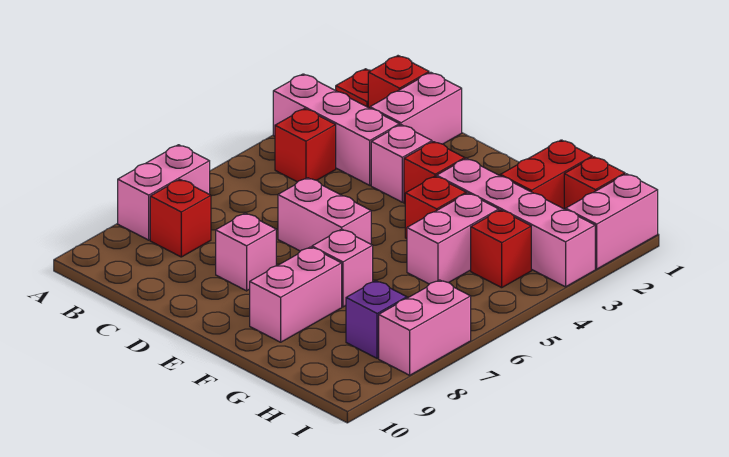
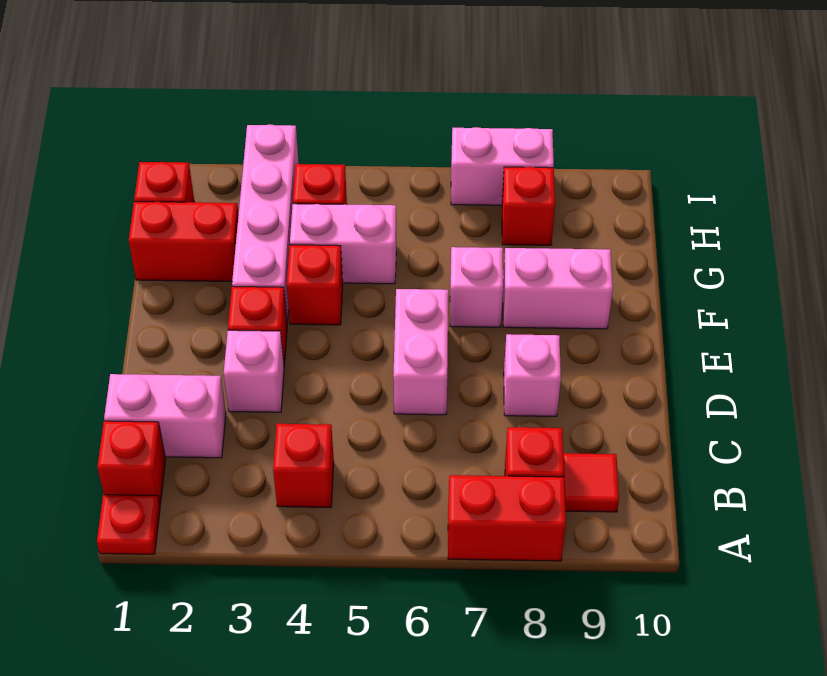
pink brick A3:C3 level 1 -> none
pink brick A7:A8 level 1 -> red brick A7:A8 level 1
none -> red tile B9 level 1
purple brick H8 level 1 -> red brick H8 level 1
pink brick I1:I2 level 1 -> none

